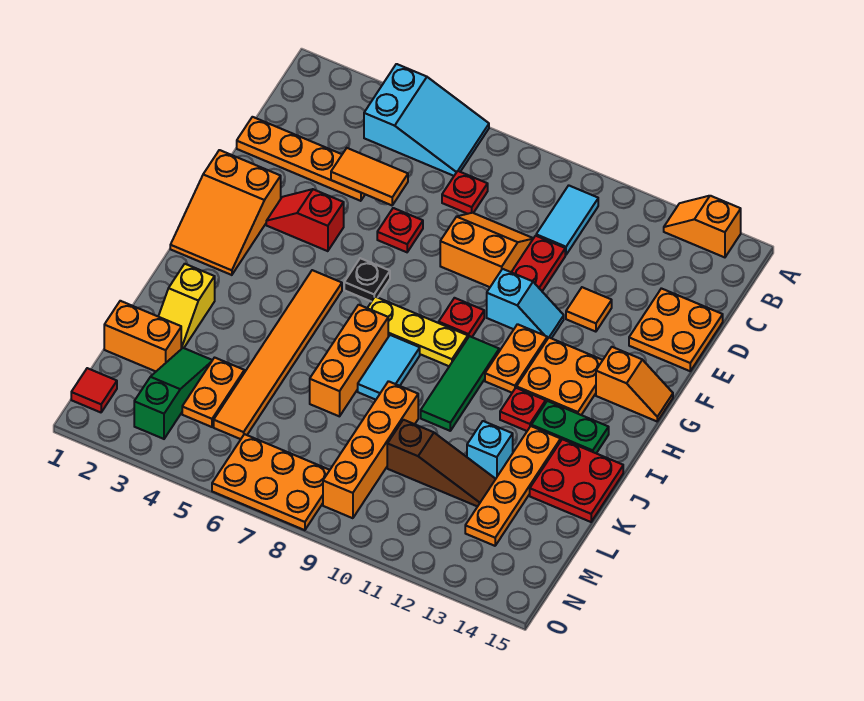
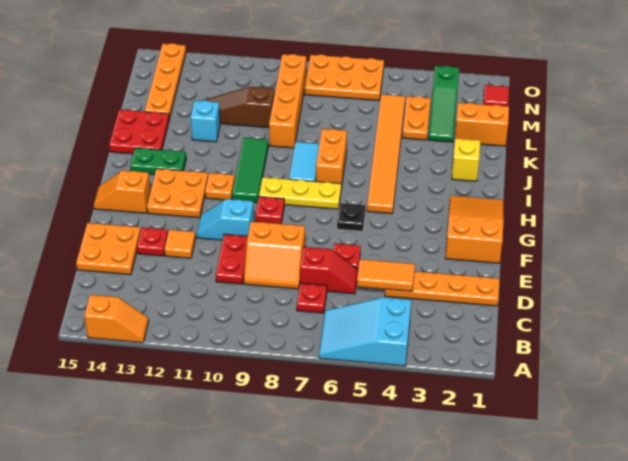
cyan tile B10:C10 level 1 -> none
red slope F3:F4 level 1 top 4 -> red slope D6:D7 level 1 top 7
orange plate G11:H11 level 1 -> orange plate H11 level 1
orange brick I7:K7 level 1 -> orange brick I7:J7 level 1
red plate I12 level 1 -> red plate E13 level 1
orange plate J13:M13 level 1 -> orange plate L14:O14 level 1

